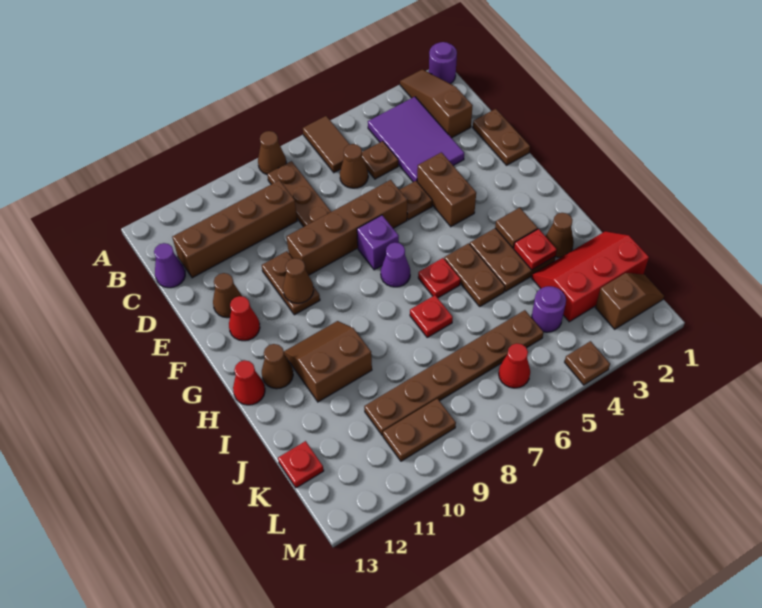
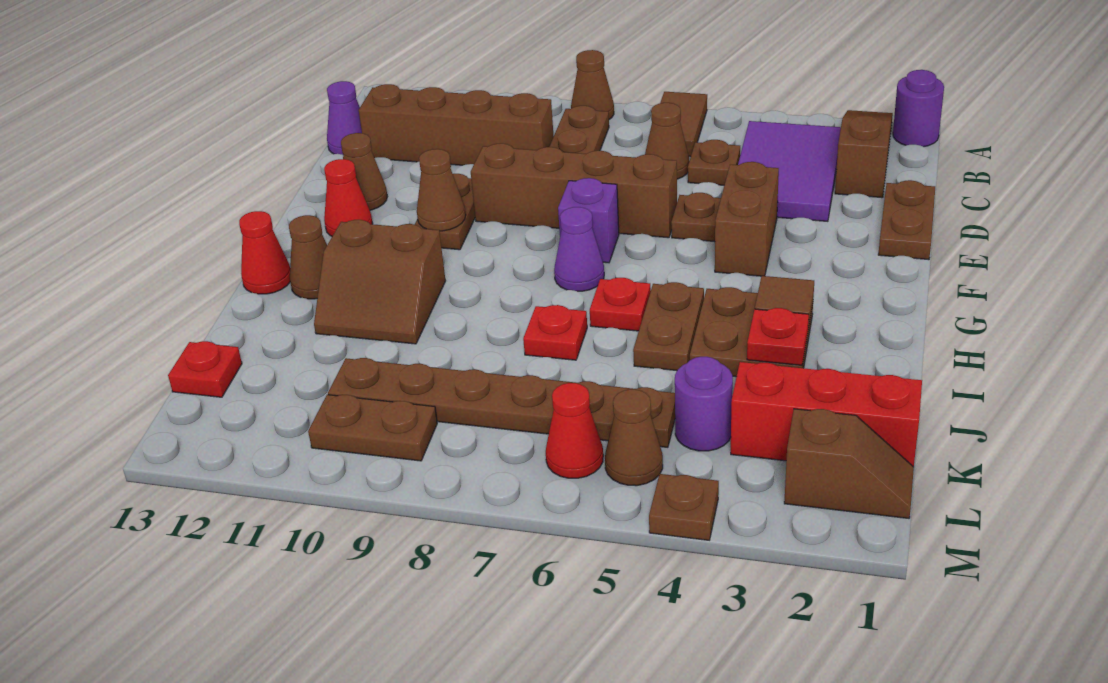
brown slope H10:I11 level 1 top I -> brown slope H10:I11 level 1 top H
brown cone I2 level 1 -> brown cone L5 level 1

